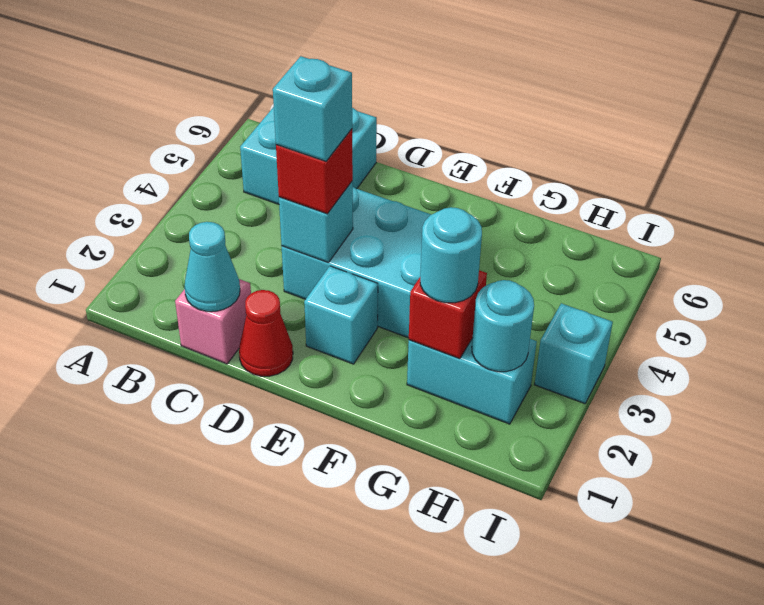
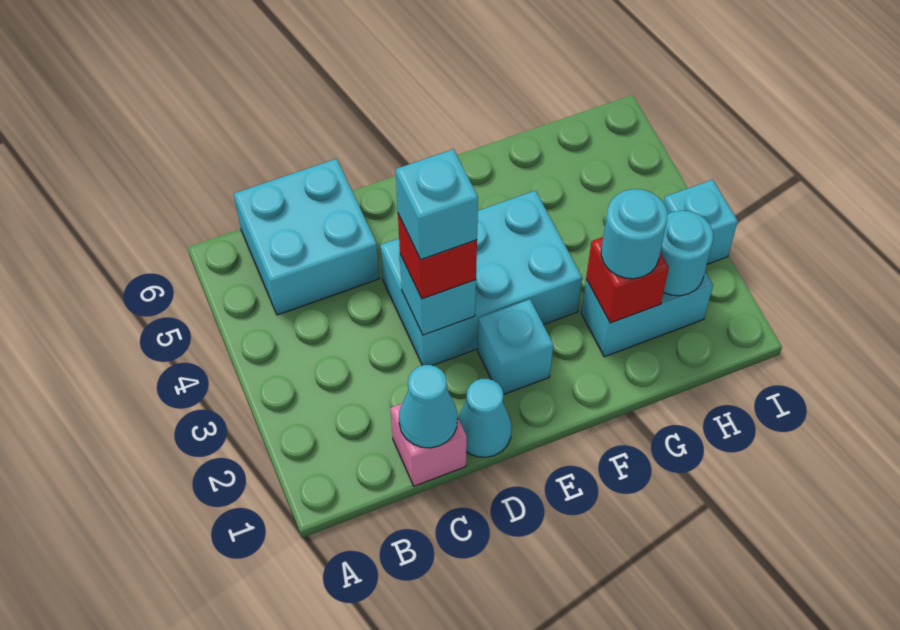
red cone D1 level 1 -> cyan cone D1 level 1

